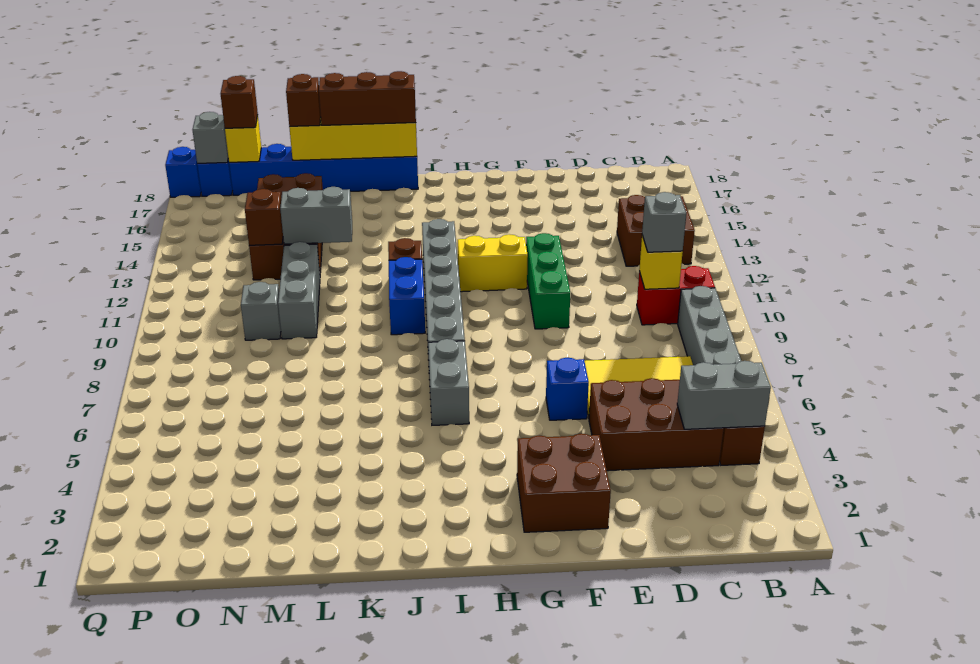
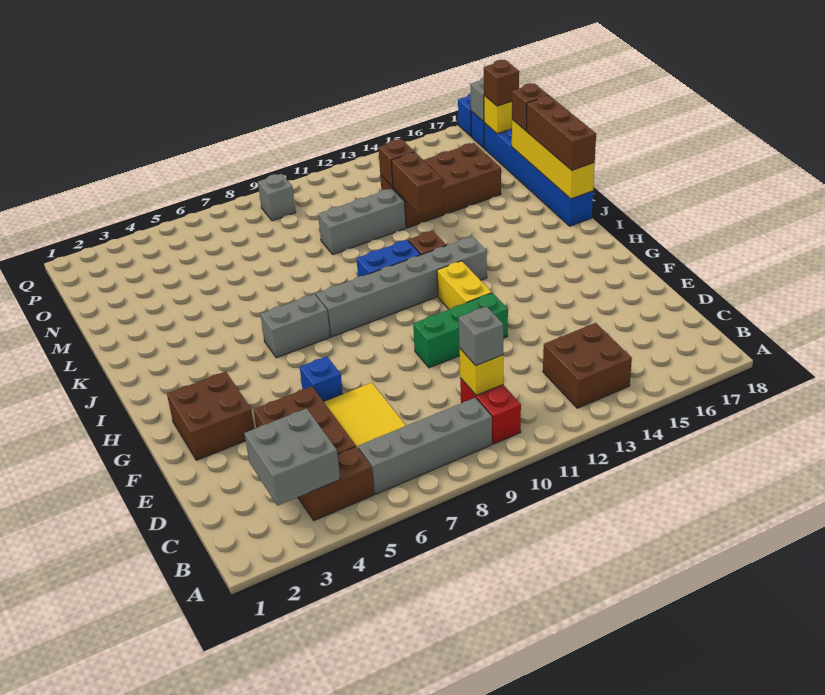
grey brick B4:C4 level 2 -> grey brick B3:C4 level 2
grey brick L13:M13 level 2 -> brown brick L13:M13 level 2
grey brick N10 level 1 -> grey brick P9 level 1

